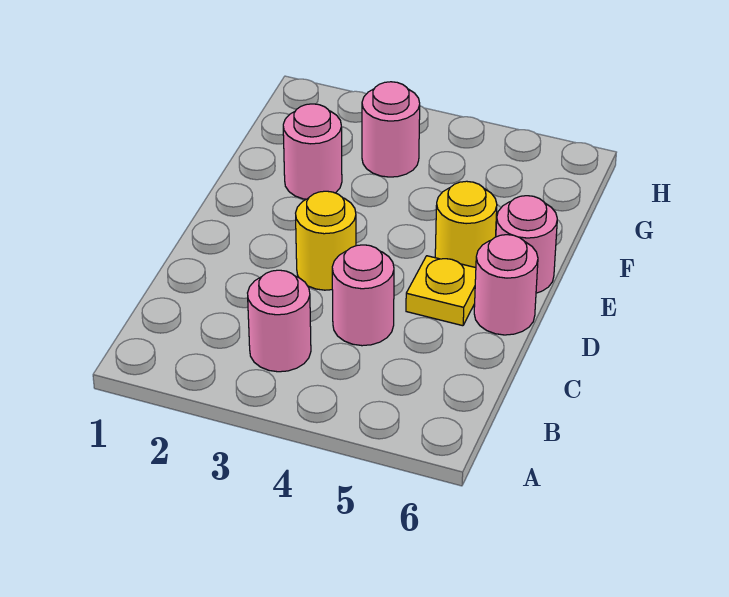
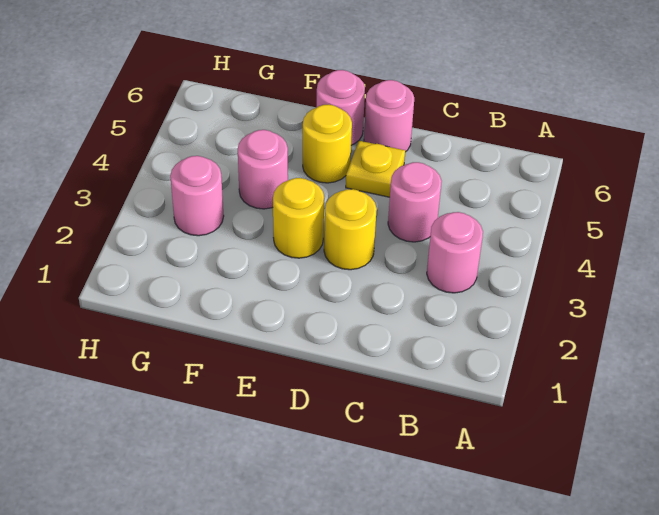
none -> yellow round brick E3 level 1
pink round brick F2 level 1 -> pink round brick F4 level 1

